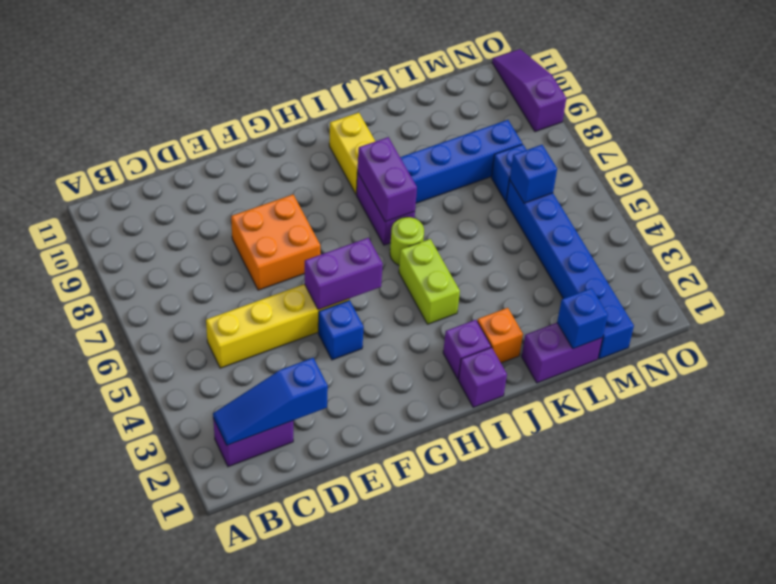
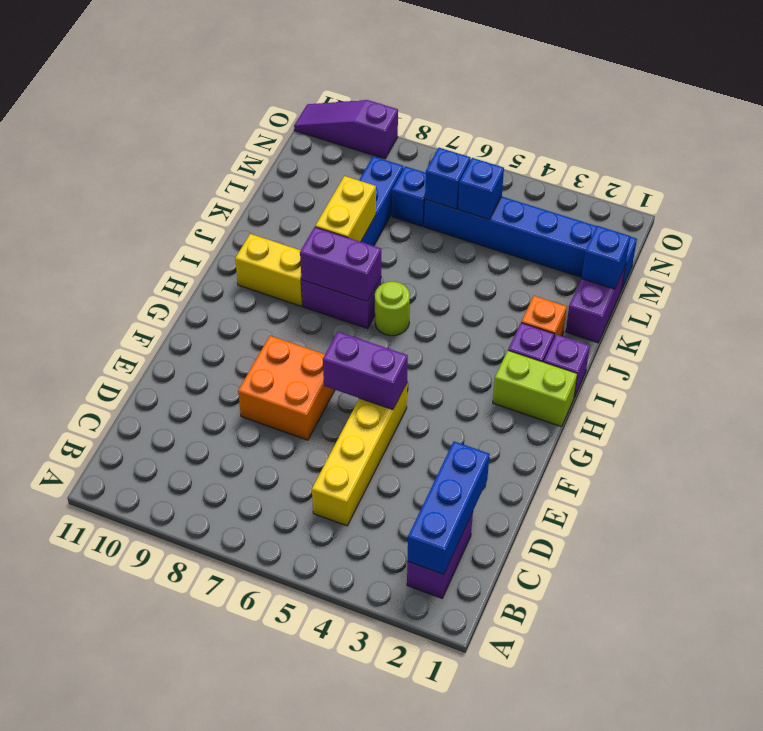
blue slope B2:D2 level 2 top D -> blue brick B2:D2 level 2
blue brick F4 level 1 -> blue brick M5 level 2
purple brick F5:G5 level 2 -> purple brick F5:F6 level 2
lime brick I4:I5 level 1 -> lime brick H1:H2 level 1
none -> yellow brick J8:K8 level 2

